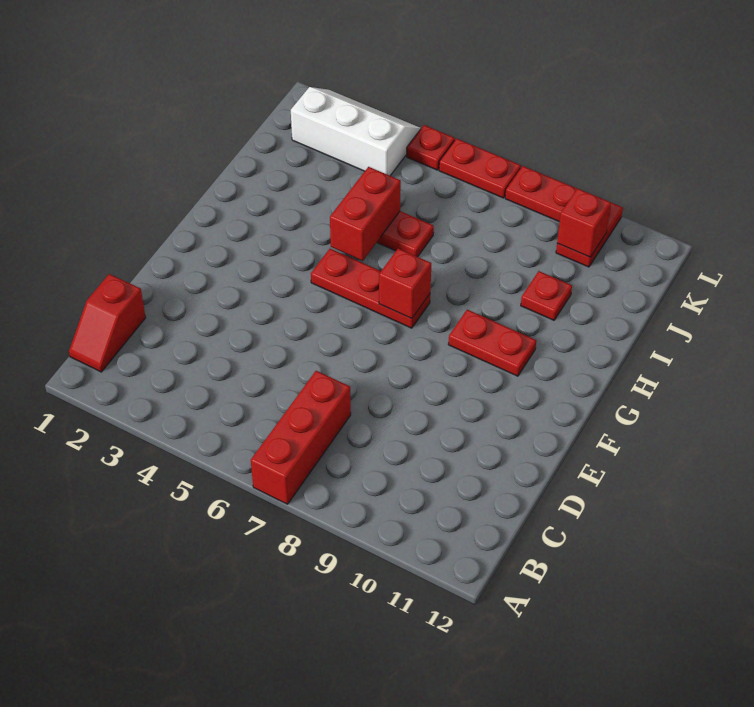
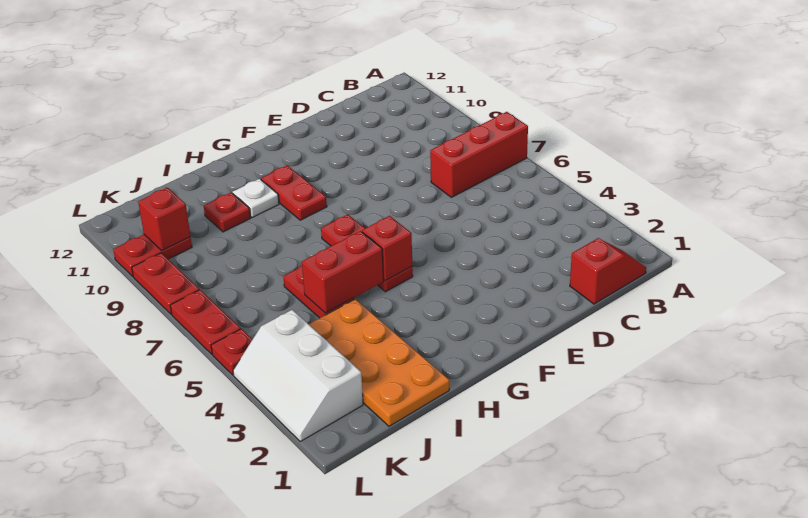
red brick G7 level 2 -> red brick G5 level 2
none -> white plate H10 level 1
none -> orange plate I1:J4 level 1

